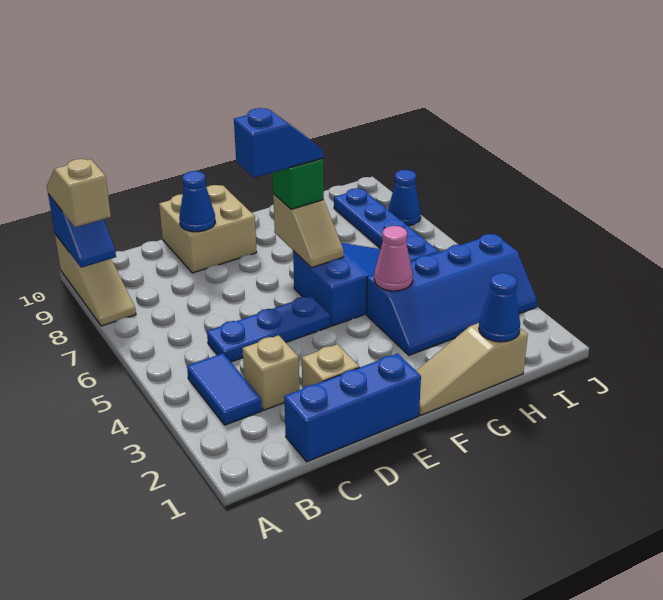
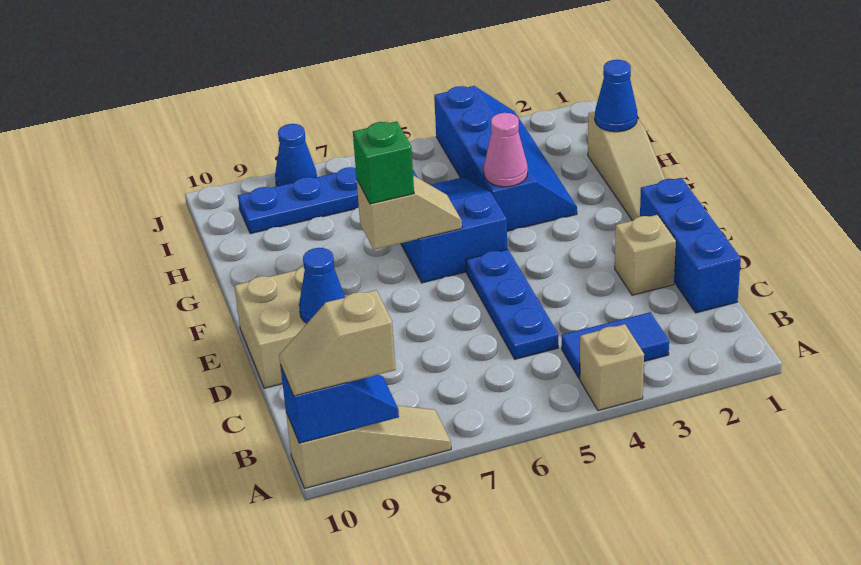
tan brick C3 level 1 -> tan brick A4 level 1
blue slope E7:F7 level 4 top E -> none

